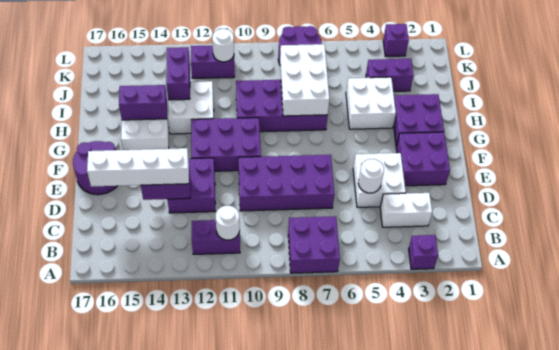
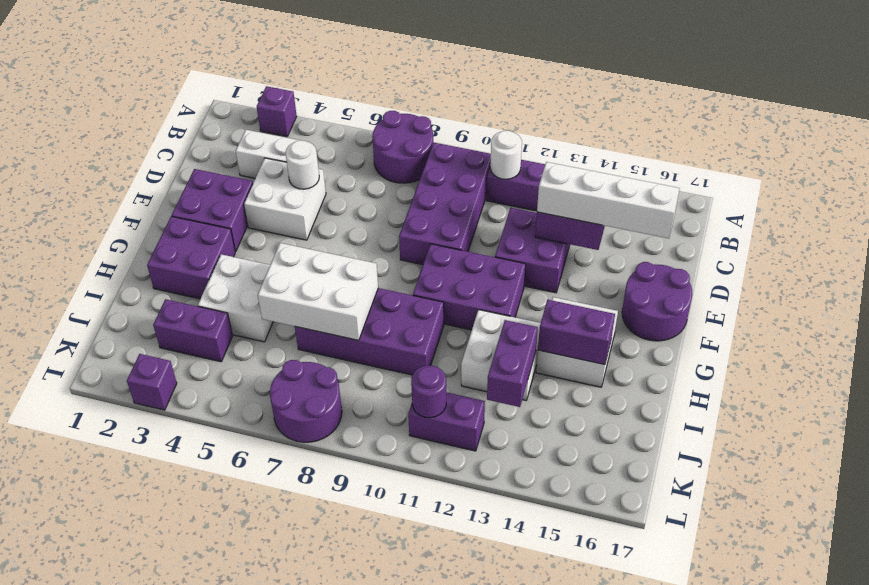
purple brick A7:B8 level 1 -> purple round brick A7:B8 level 1
purple brick D7:E10 level 1 -> purple brick B9:E10 level 1
white brick H7:J8 level 2 -> white brick H6:I8 level 2
white round brick K11 level 2 -> purple round brick K11 level 2

